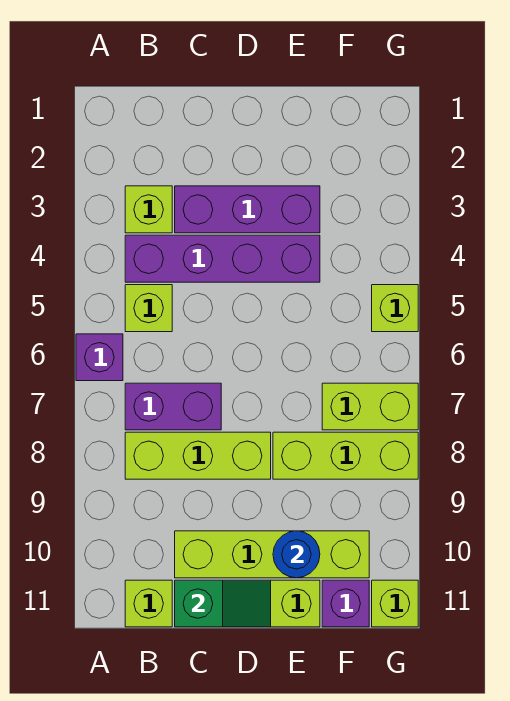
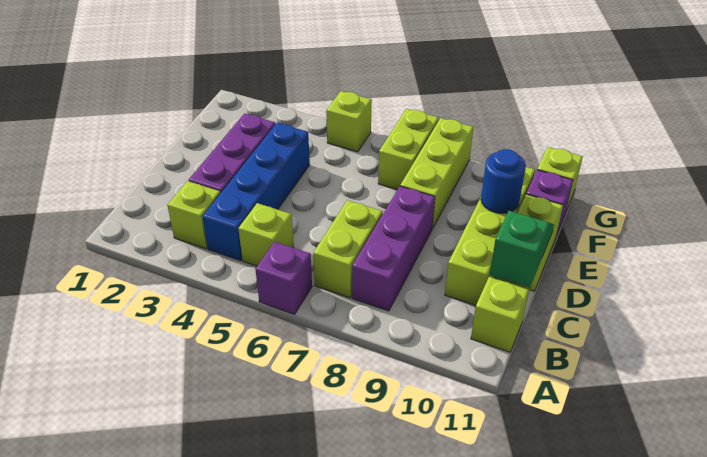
purple brick B4:E4 level 1 -> blue brick B4:E4 level 1
purple brick B7:C7 level 1 -> lime brick B7:C7 level 1
lime brick B8:D8 level 1 -> purple brick B8:D8 level 1

